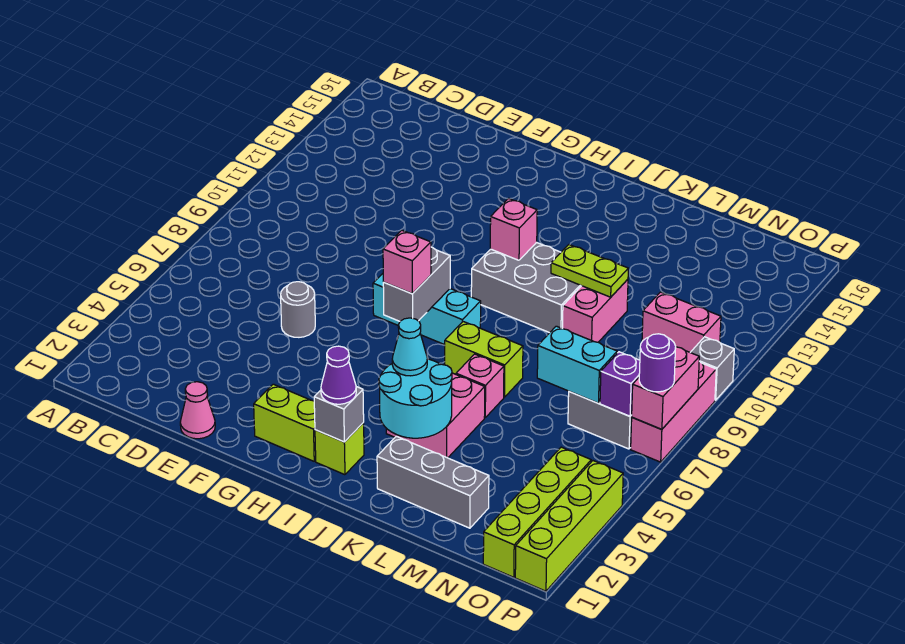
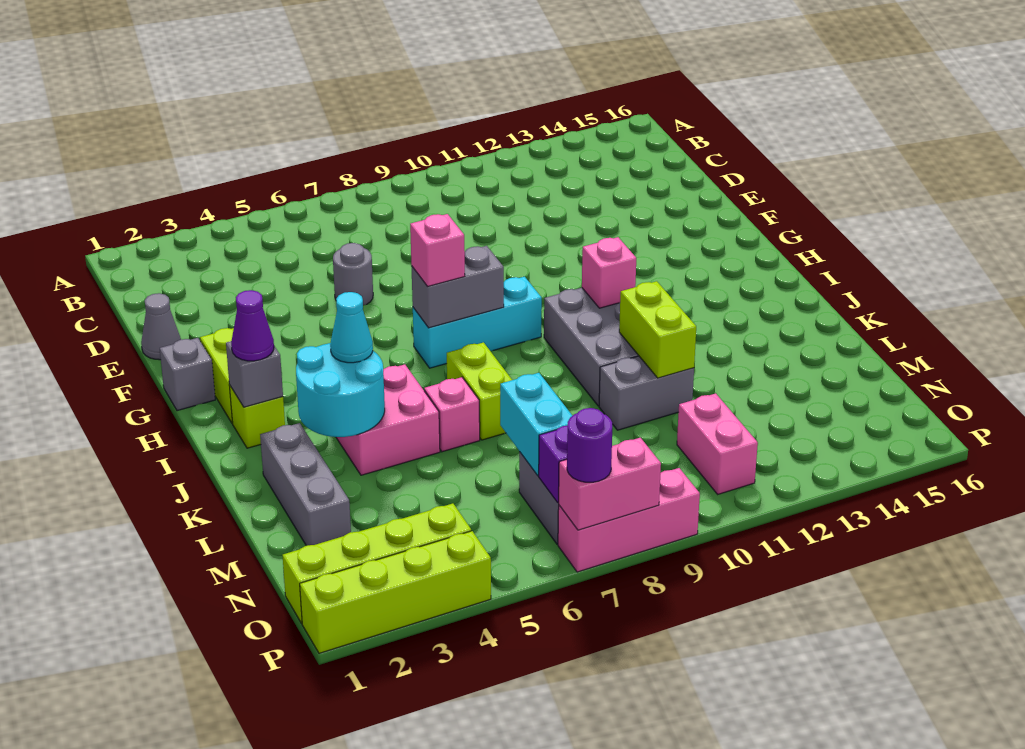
pink cone E1 level 1 -> grey cone E1 level 1
cyan brick G8:I8 level 1 -> cyan brick H7:H9 level 1
lime plate K11:L11 level 2 -> lime brick K11:L11 level 2
pink brick L10:L11 level 1 -> grey brick L10:L11 level 1
grey brick P10 level 1 -> grey brick G1 level 1

